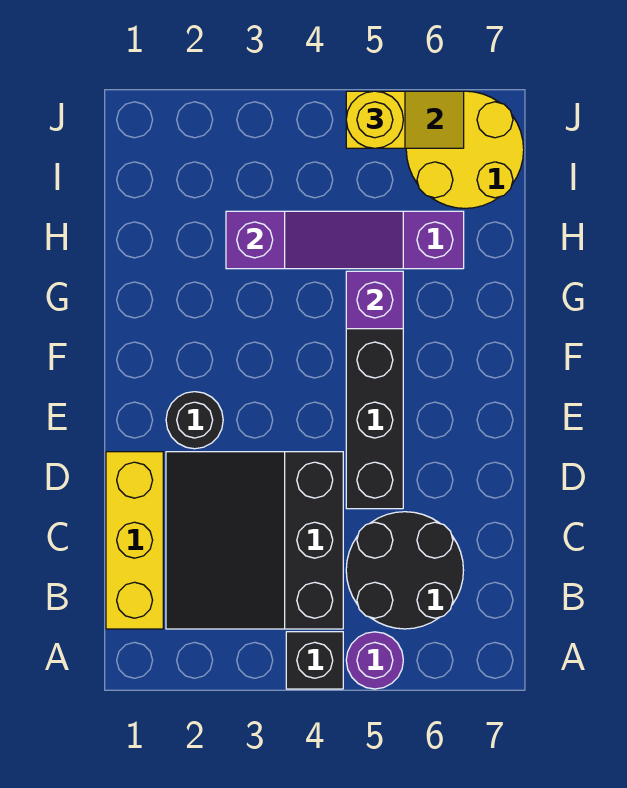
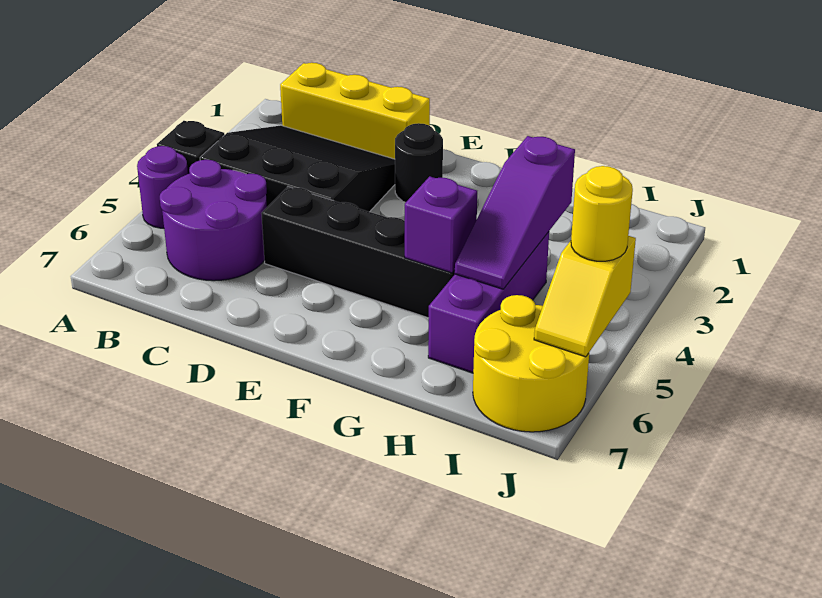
black round brick B5:C6 level 1 -> purple round brick B5:C6 level 1

